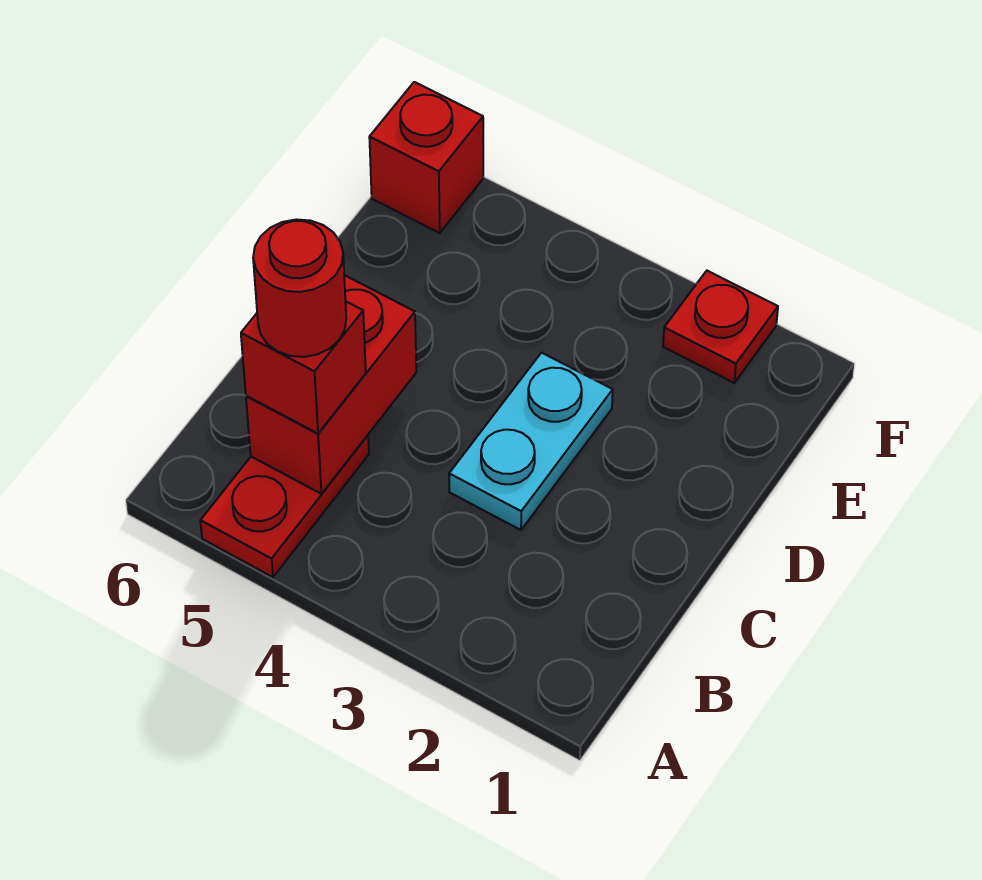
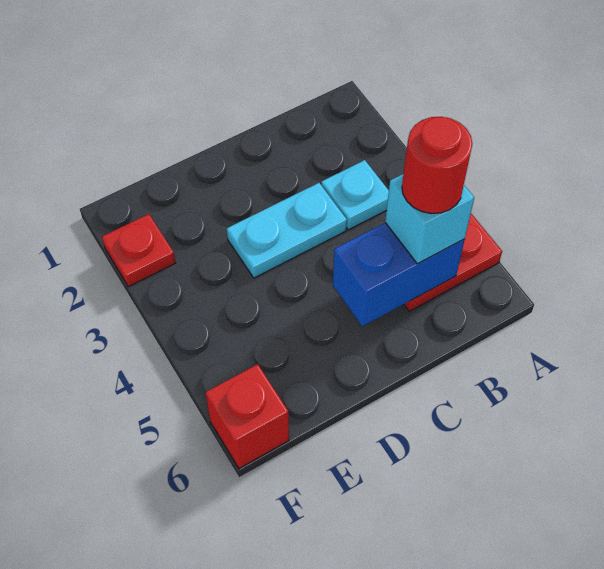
none -> cyan plate B3 level 1
red brick B5:C5 level 2 -> blue brick B5:C5 level 2
red brick B5 level 3 -> cyan brick B5 level 3

